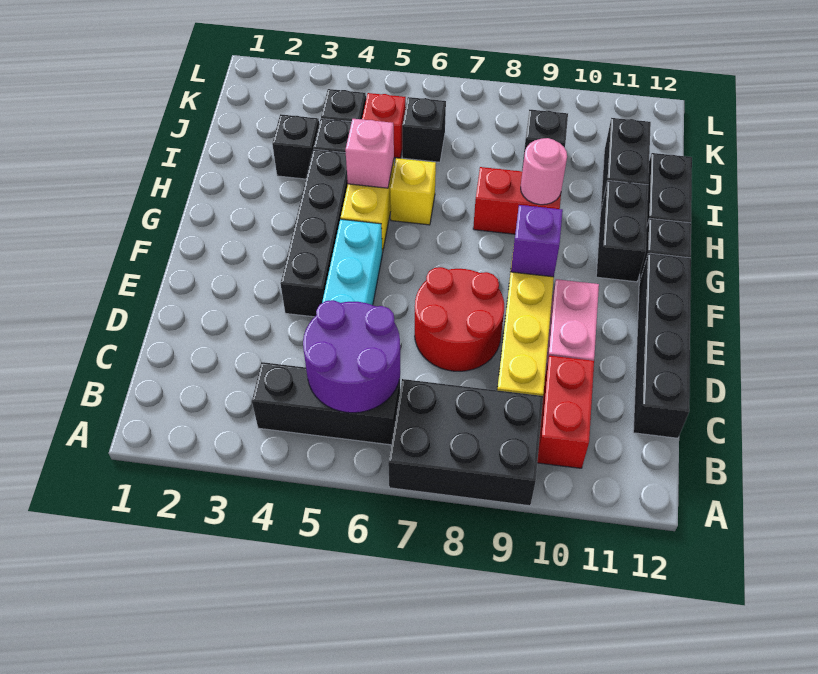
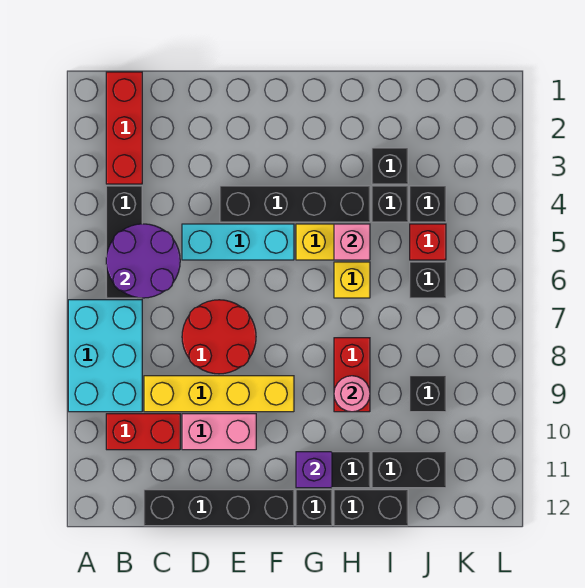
black brick A7:B9 level 1 -> cyan brick A7:B9 level 1
none -> red brick B1:B3 level 1
purple brick F9 level 2 -> purple brick G11 level 2

